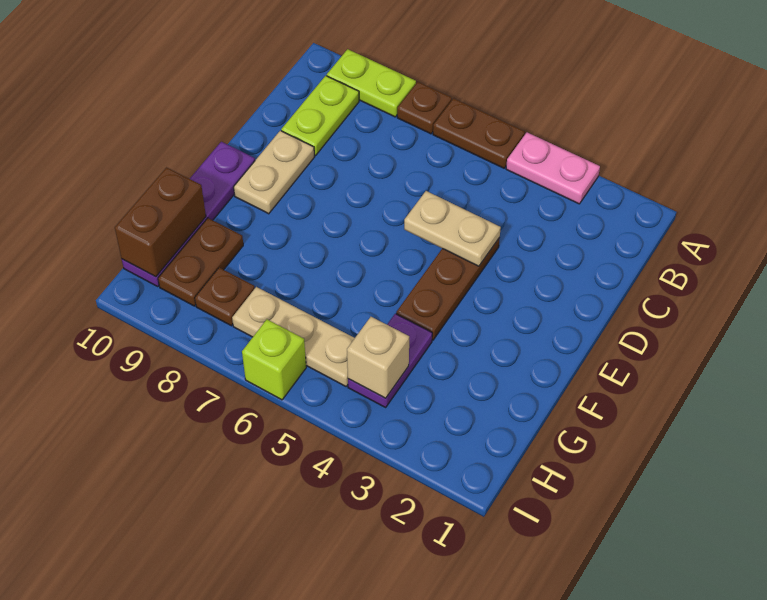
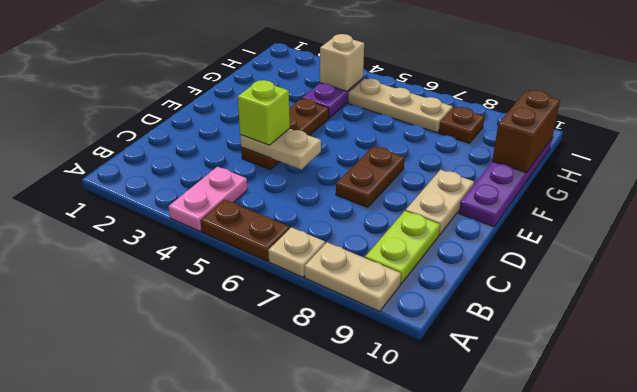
pink plate A3:A4 level 1 -> pink plate A4:B4 level 1
brown plate A7 level 1 -> tan plate A7 level 1
lime plate A8:A9 level 1 -> tan plate A8:A9 level 1
brown plate G9:H9 level 1 -> brown plate D7:E7 level 1
lime brick I6 level 1 -> lime brick D4 level 3

